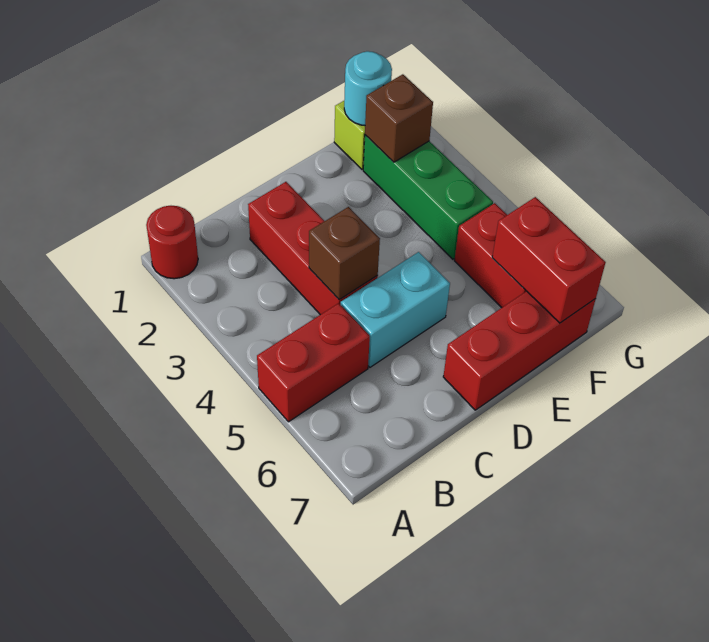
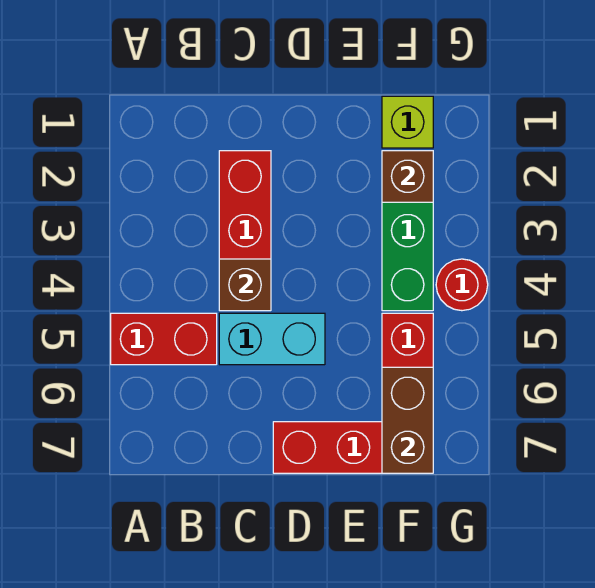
red round brick A1 level 1 -> red round brick G4 level 1
cyan round brick F1 level 2 -> none
red brick F6:F7 level 2 -> brown brick F6:F7 level 2

